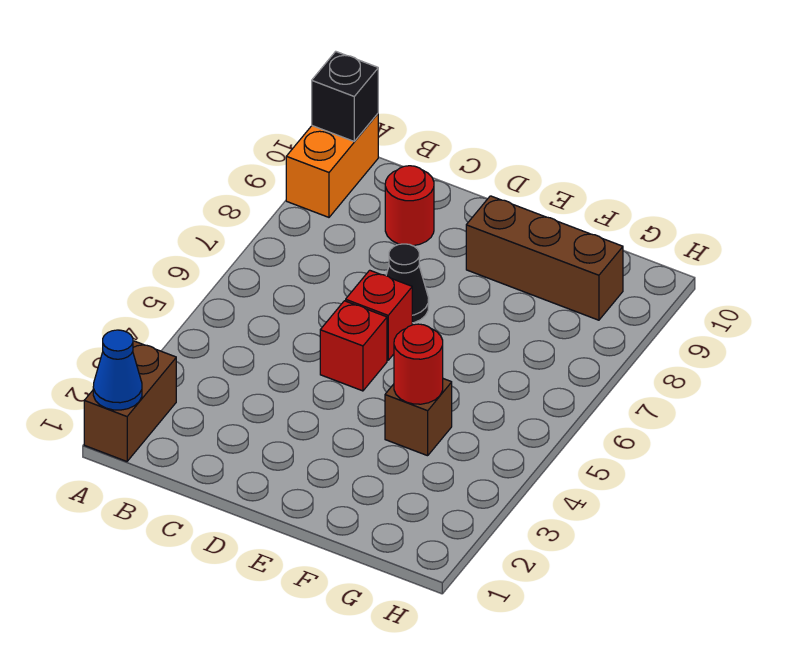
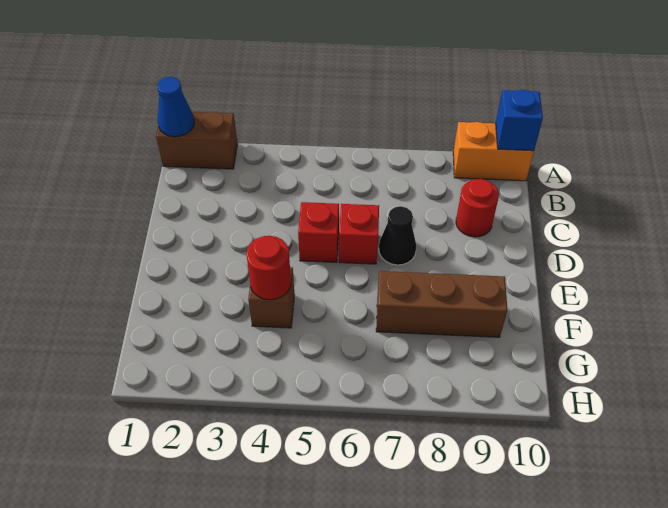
black brick A10 level 2 -> blue brick A10 level 2
brown brick E9:G9 level 1 -> brown brick F7:F9 level 1

